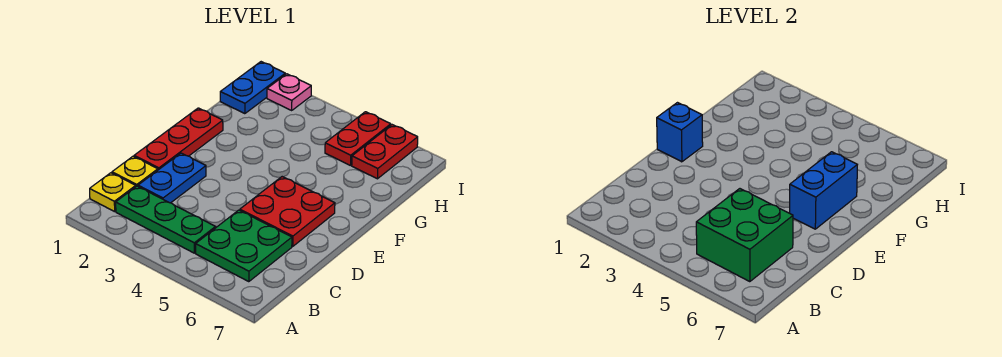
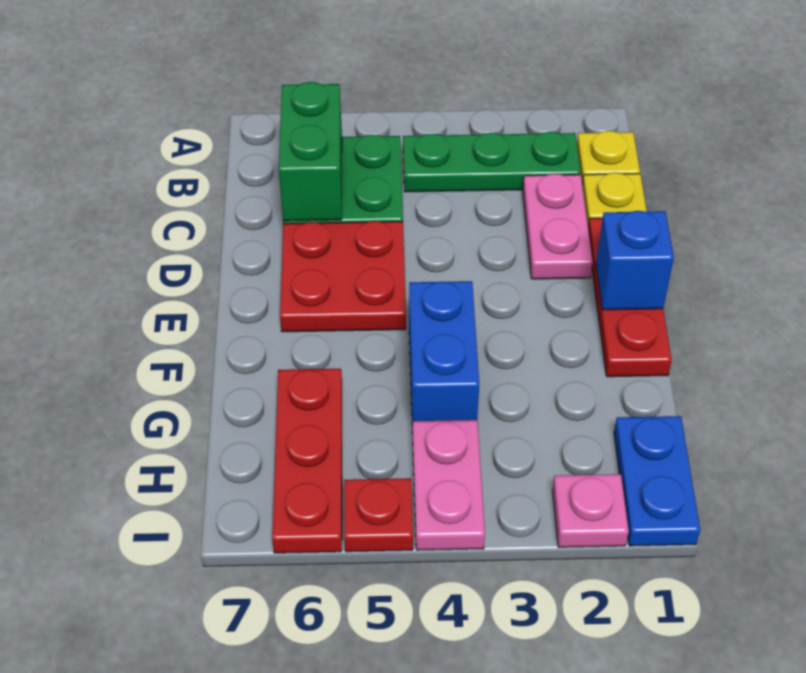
green brick B5:C6 level 2 -> green brick B6:C6 level 2
blue plate C2:D2 level 1 -> pink plate C2:D2 level 1
blue brick E6:F6 level 2 -> blue brick F4:G4 level 1
none -> pink plate H4:I4 level 1
red plate H5:I5 level 1 -> red plate I5 level 1
red plate H6:I6 level 1 -> red plate G6:I6 level 1

